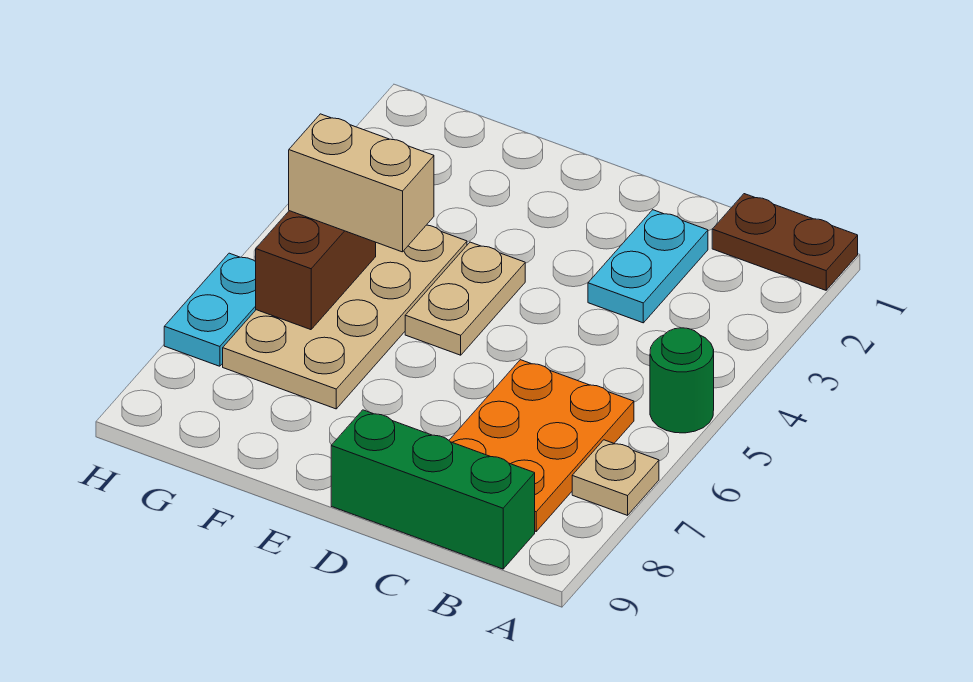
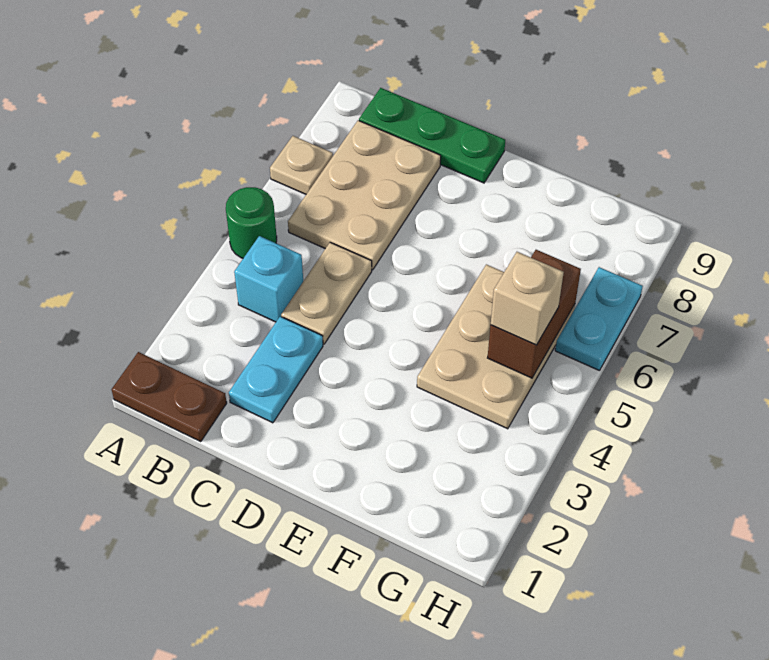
none -> cyan brick B4 level 1
orange plate B6:C8 level 1 -> tan plate B6:C8 level 1
green brick B9:D9 level 1 -> green plate B9:D9 level 1
tan plate E4:E5 level 1 -> tan plate C4:C5 level 1
tan plate F4:G7 level 1 -> tan plate F4:G6 level 1
tan brick F5:G5 level 3 -> tan brick G5 level 3

